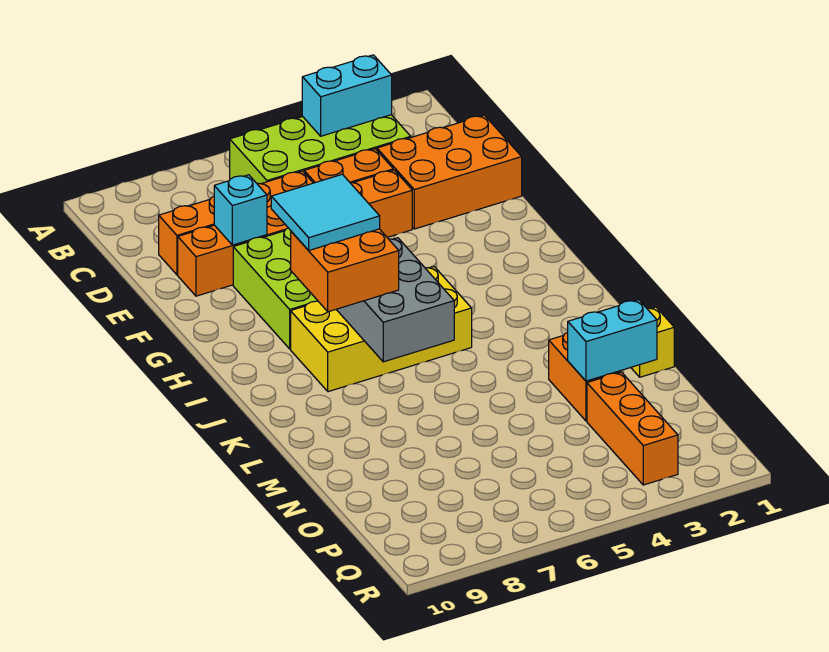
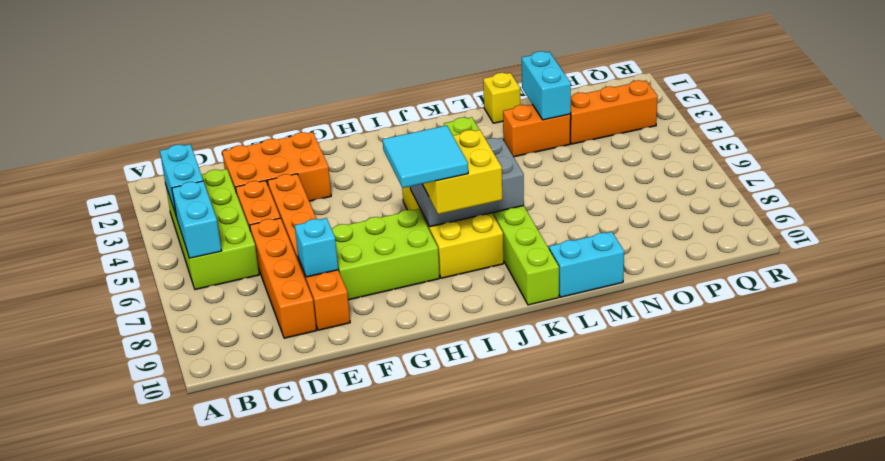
none -> cyan brick B5:B6 level 2
orange brick D1:E3 level 1 -> orange brick D2:F3 level 1
orange brick I7:J8 level 3 -> yellow brick I7:J8 level 3
none -> lime brick K3:K10 level 1
none -> cyan brick L10:M10 level 1

